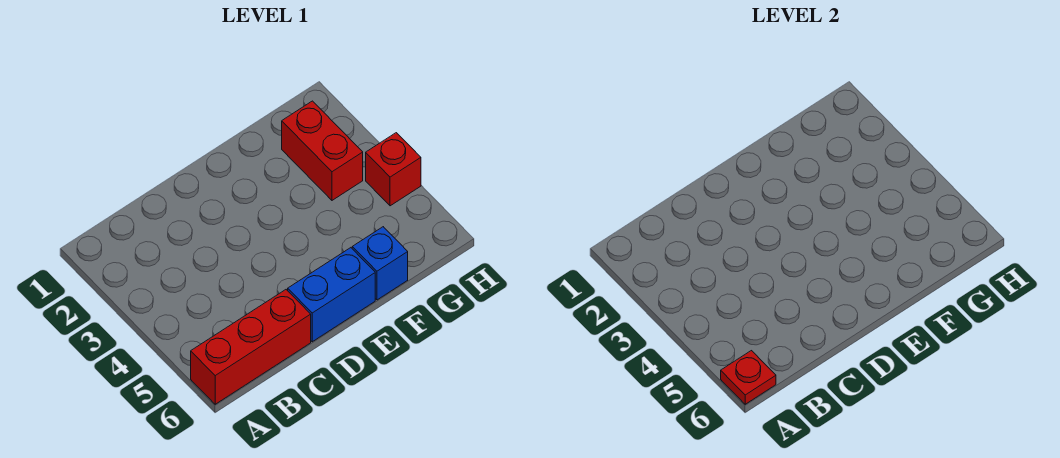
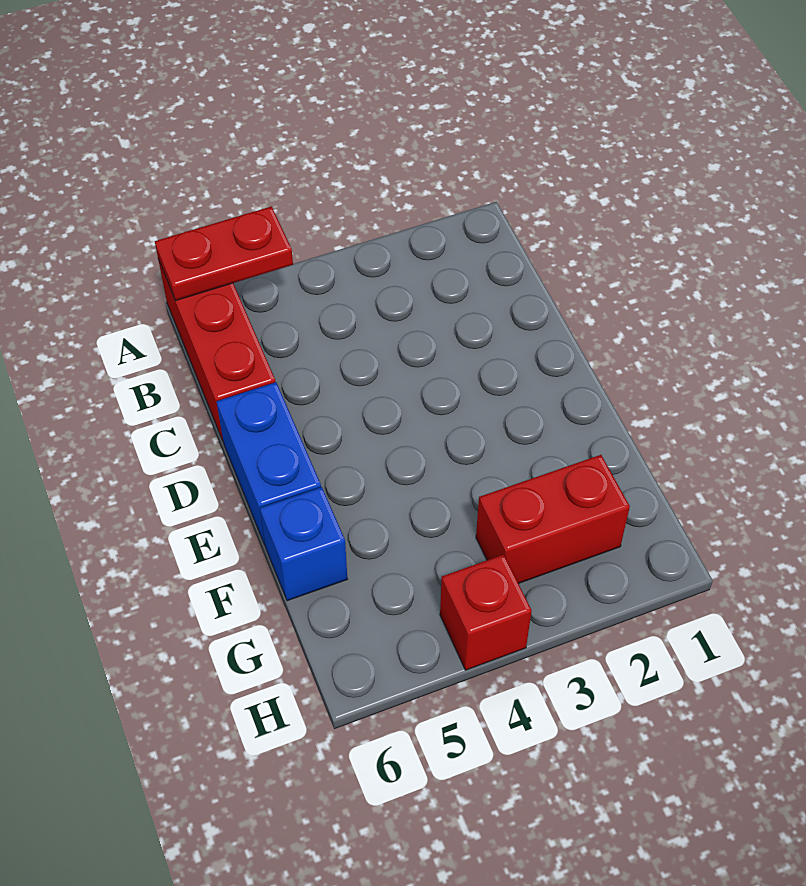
red plate A6 level 2 -> red plate A5:A6 level 2

